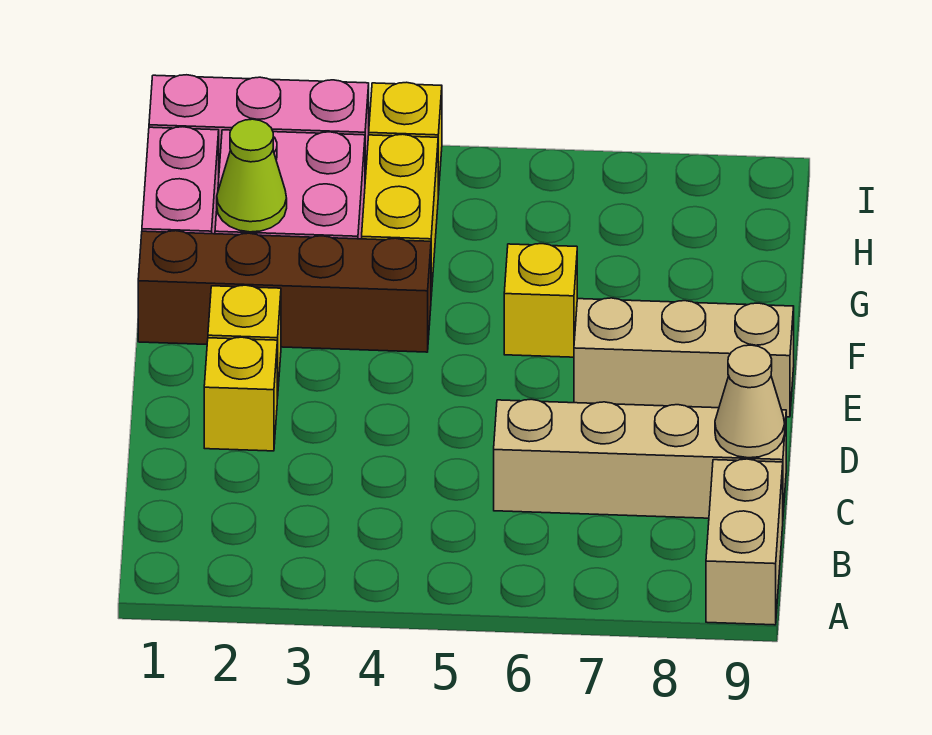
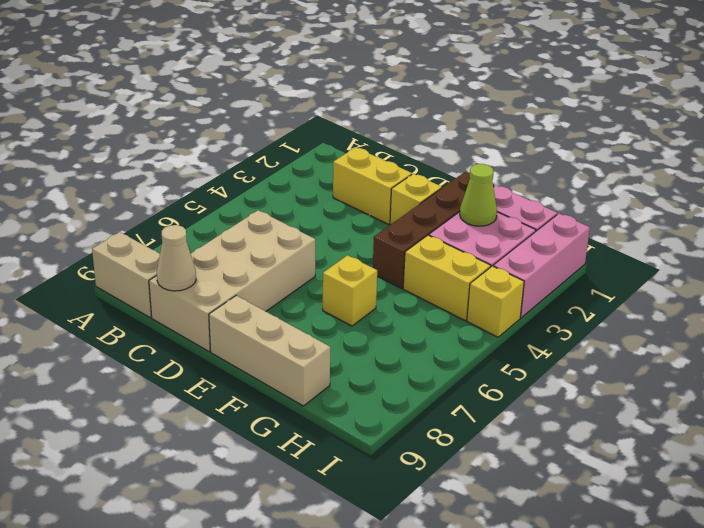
tan brick C6:C9 level 1 -> tan brick C6:D9 level 1
yellow brick D2 level 1 -> yellow brick C2:D2 level 1
tan brick E7:E9 level 1 -> tan brick E9:G9 level 1

